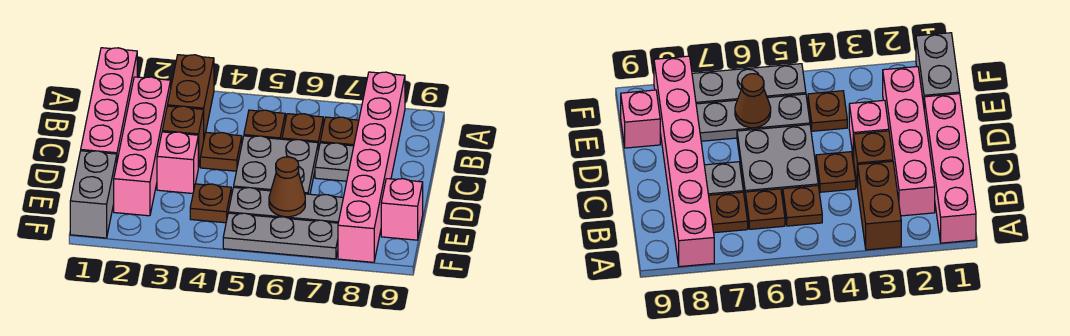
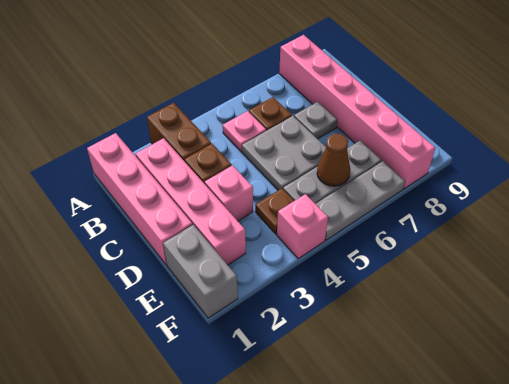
brown plate B5 level 1 -> pink plate B5 level 1
brown plate B7 level 1 -> none
brown plate C4 level 1 -> none
pink brick E9 level 1 -> pink brick F4 level 1

